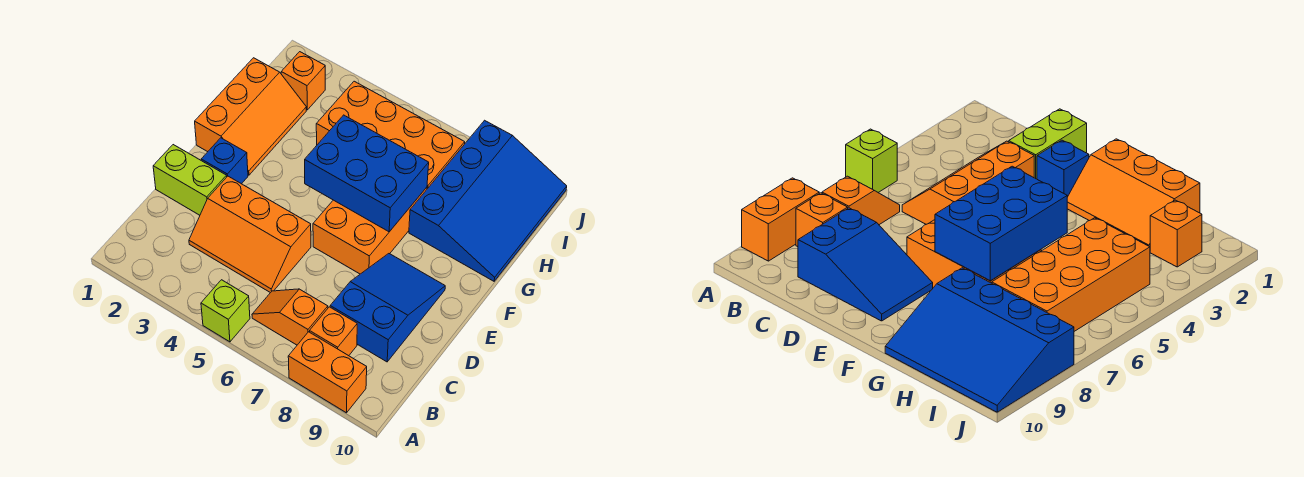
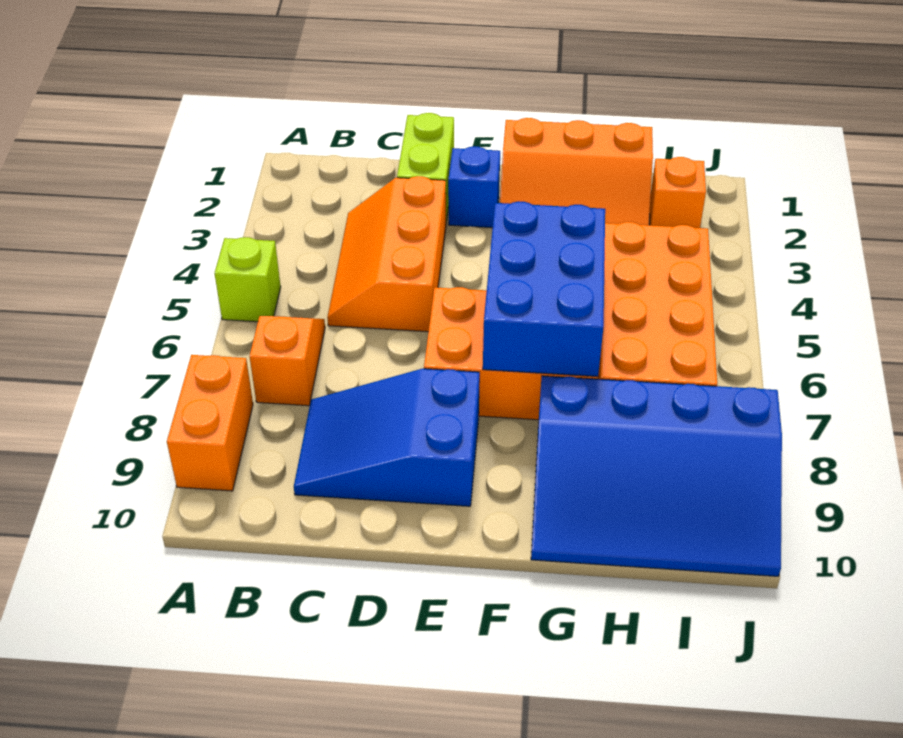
orange brick B8 level 1 -> none
blue slope C8:E9 level 1 top C -> blue slope C8:E9 level 1 top E

